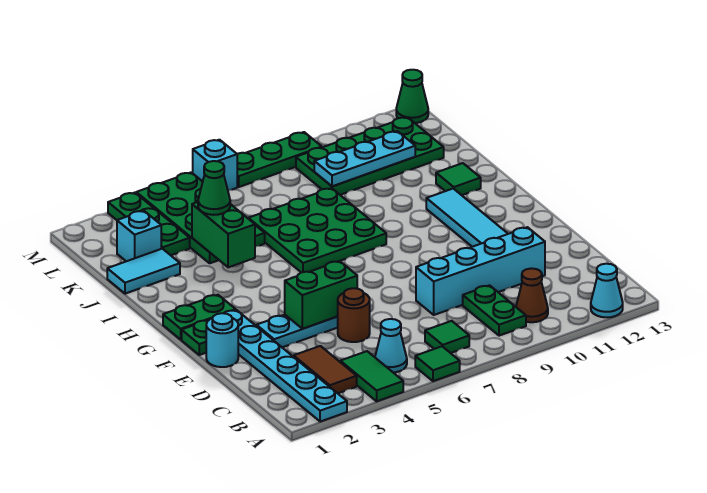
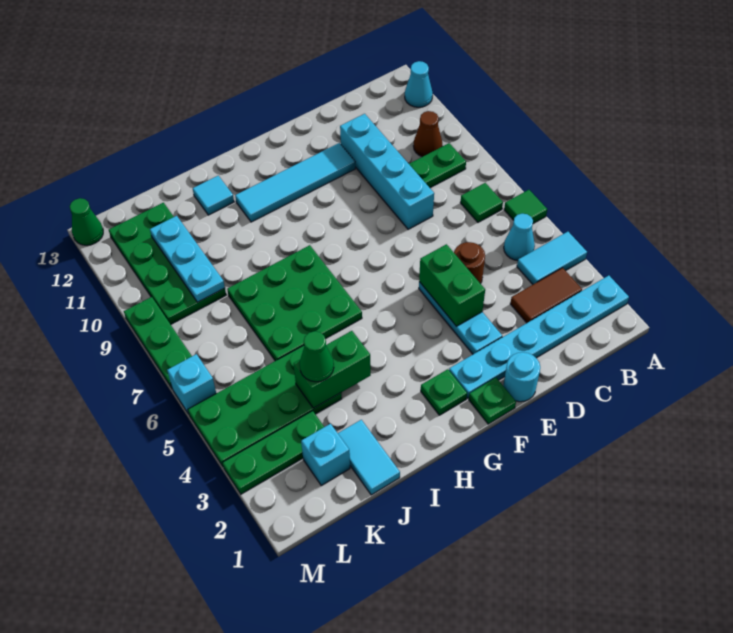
green tile A4:B4 level 1 -> cyan tile A4:B4 level 1
green plate G1:G2 level 1 -> green plate G2 level 1
green tile I12 level 1 -> cyan tile I12 level 1

